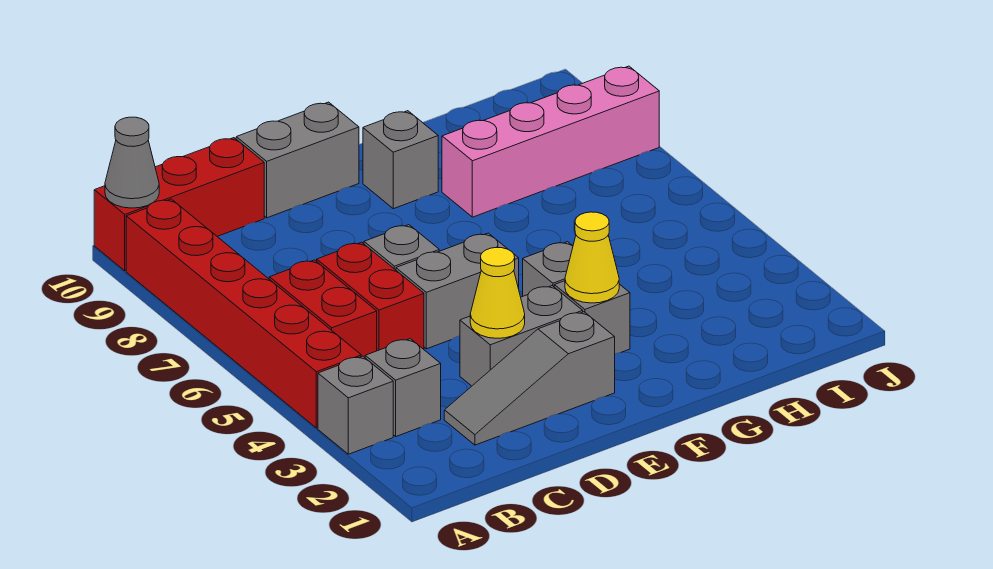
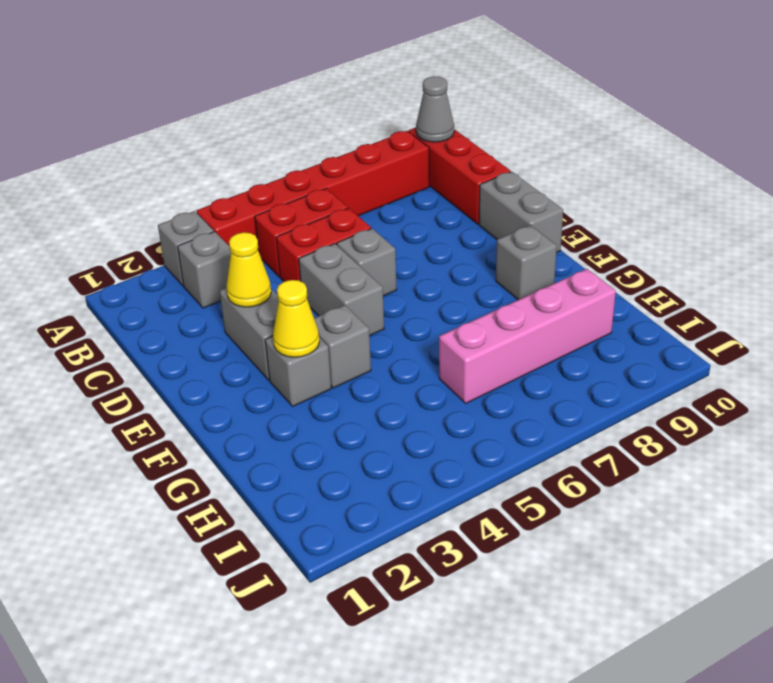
grey slope C2:E2 level 1 top E -> none
pink brick G8:J8 level 1 -> pink brick H6:H9 level 1

